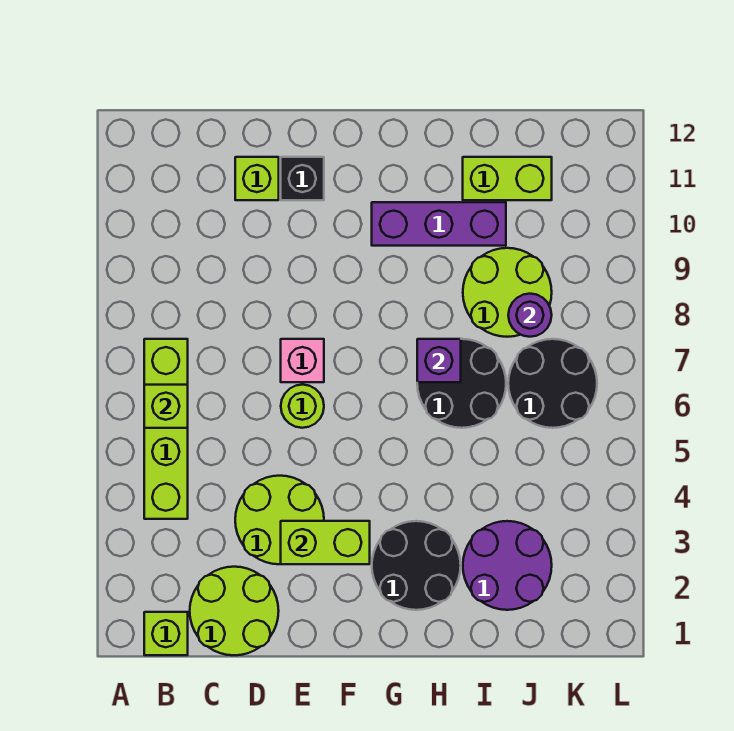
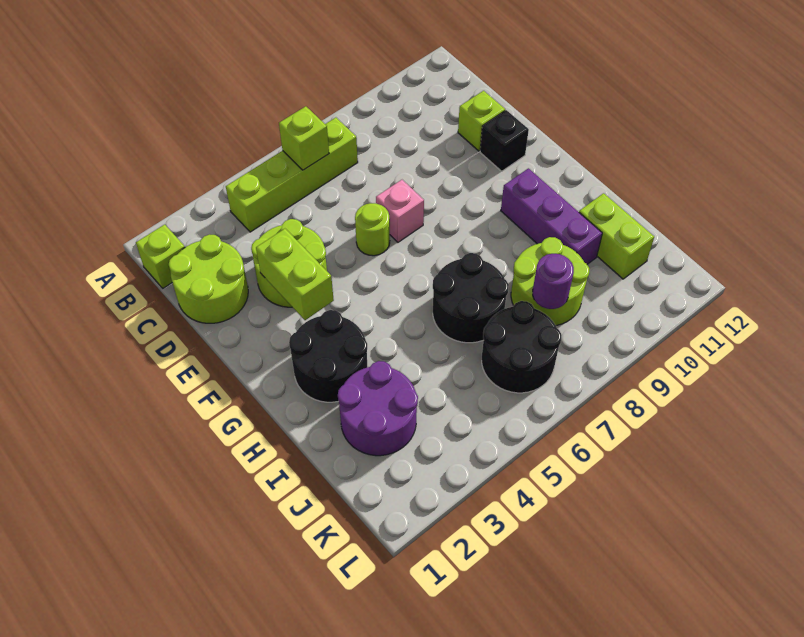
purple brick H7 level 2 -> none

